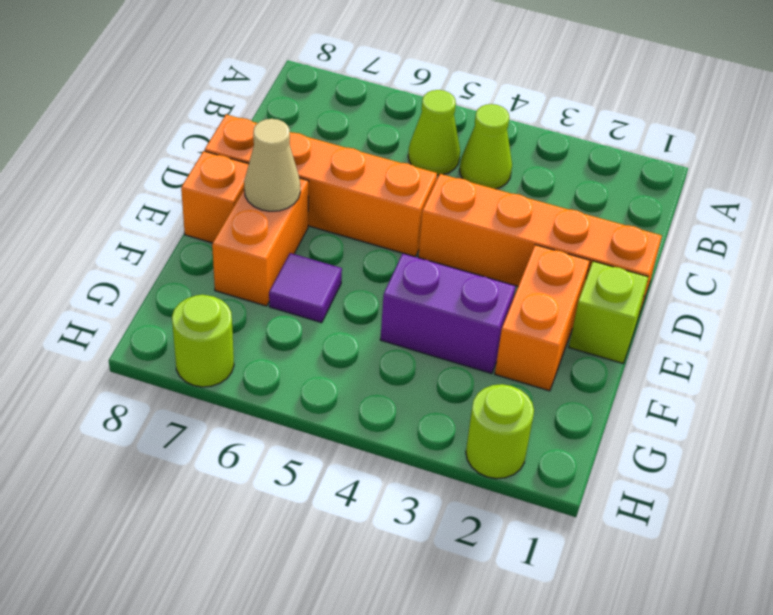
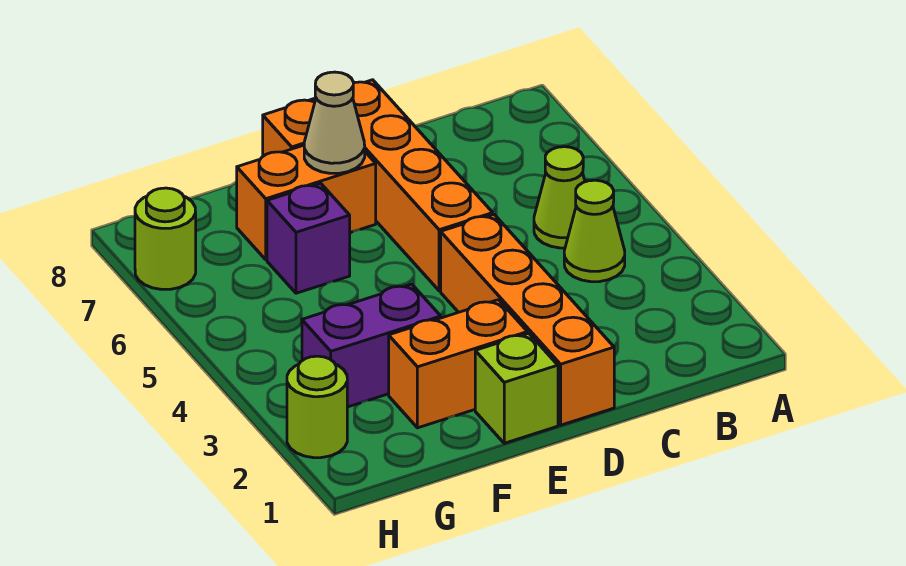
purple brick F3:F4 level 1 -> purple brick F3:G3 level 1
purple tile F6 level 1 -> purple brick F6 level 1

